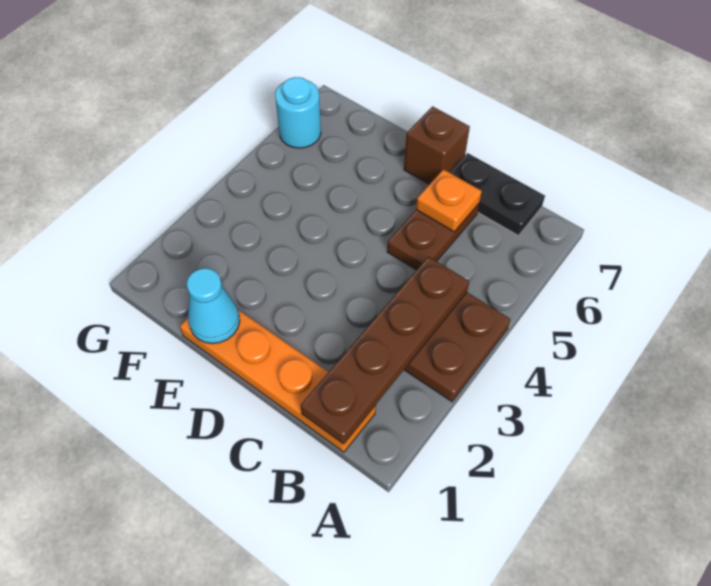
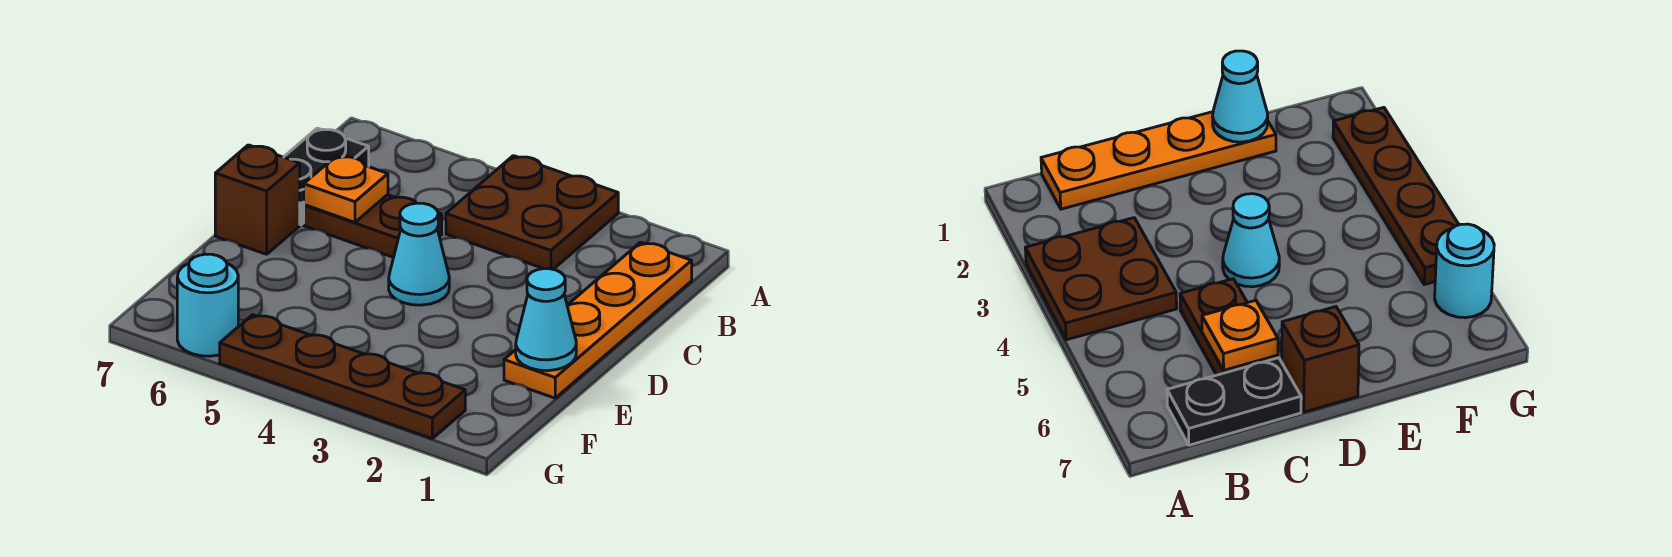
brown plate B1:B4 level 2 -> brown plate G2:G5 level 1
none -> cyan cone D4 level 1

